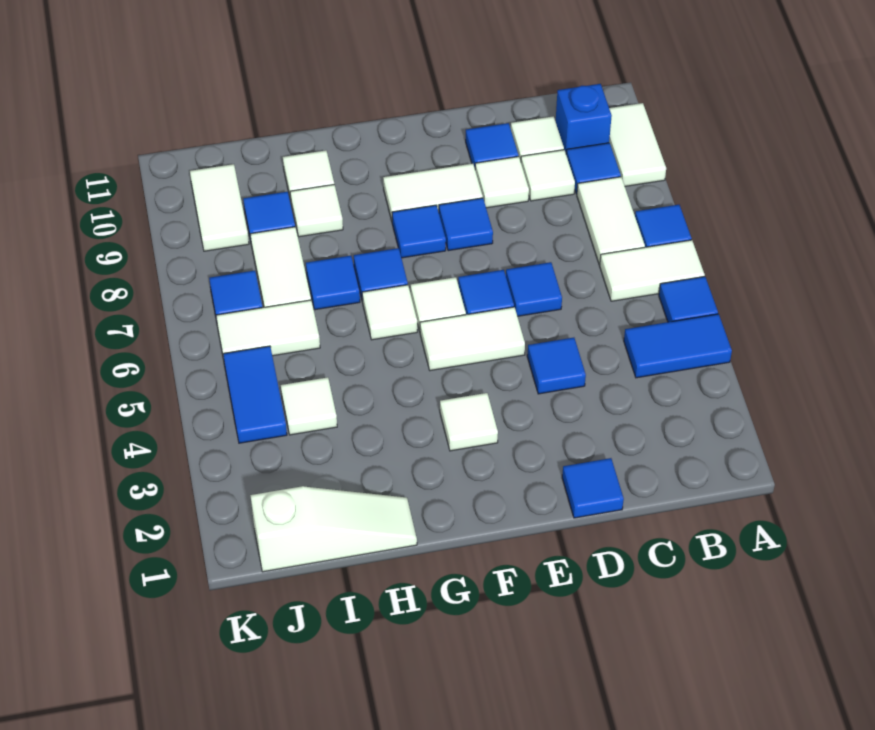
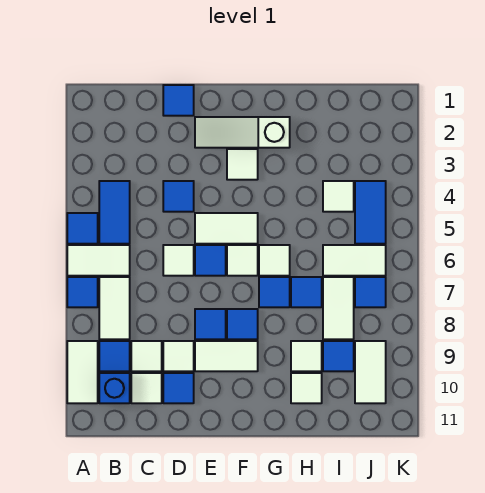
blue tile A4:B4 level 1 -> blue tile B4:B5 level 1
blue tile D6 level 1 -> white tile D6 level 1
white slope H1:J1 level 1 top J -> white slope E2:G2 level 1 top G

